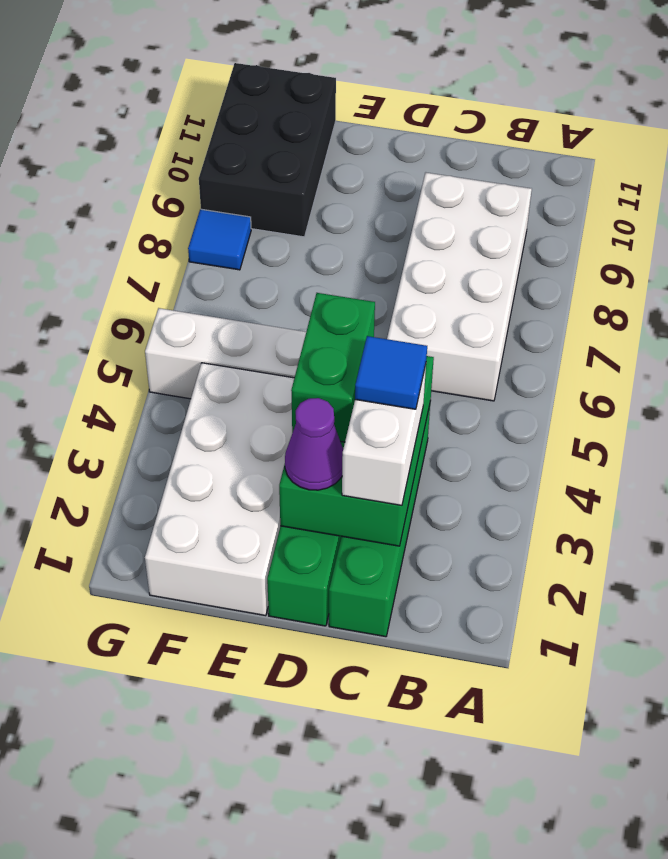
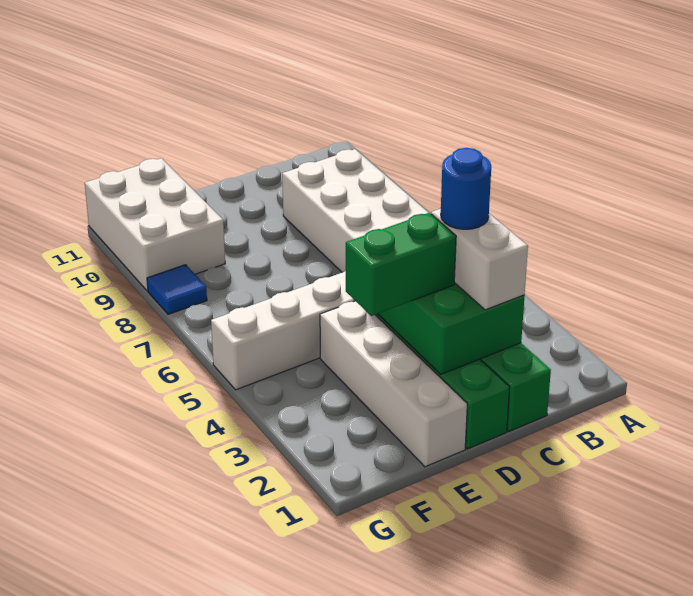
blue tile C3 level 4 -> blue round brick C3 level 4
purple cone D2 level 3 -> none
green brick D3:D4 level 3 -> green brick D3:E3 level 3
white brick E1:F4 level 1 -> white brick E1:E4 level 1
black brick F9:G11 level 1 -> white brick F9:G11 level 1

